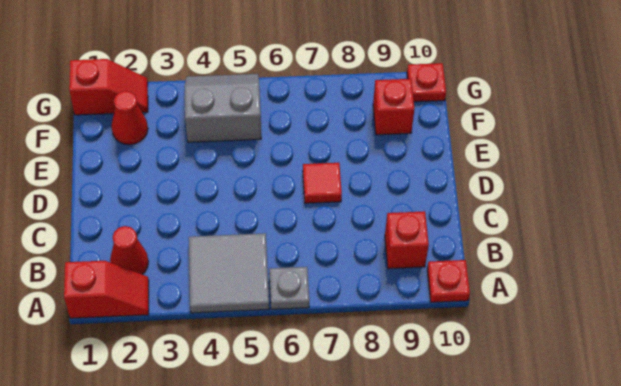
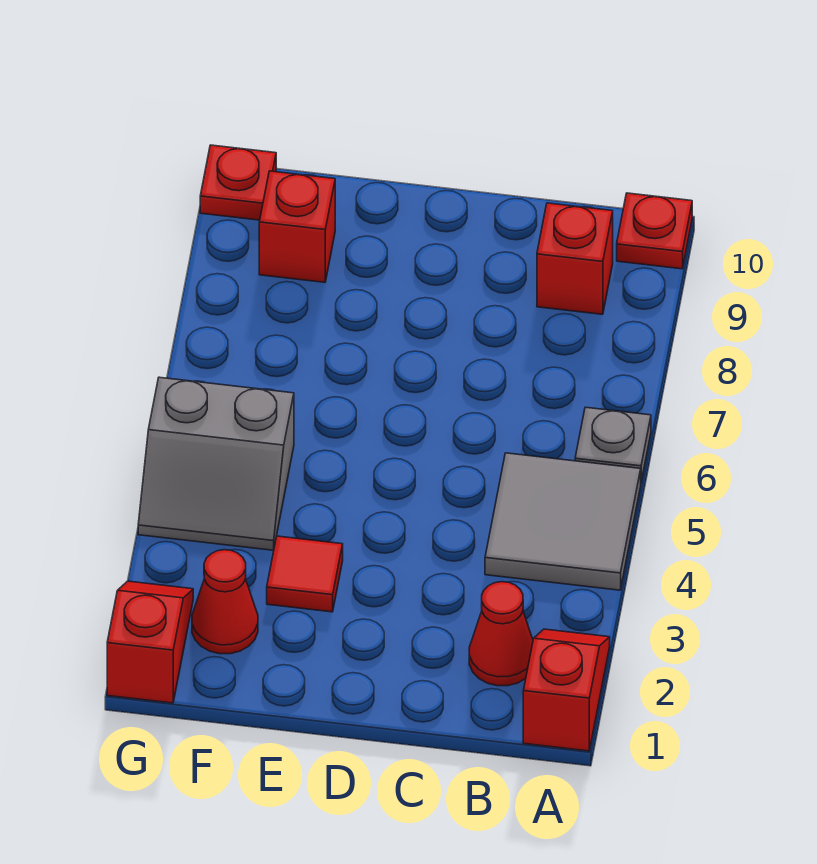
red tile D7 level 1 -> red tile E3 level 1
grey slope F4:G5 level 1 top F -> grey slope F4:G5 level 1 top 5

